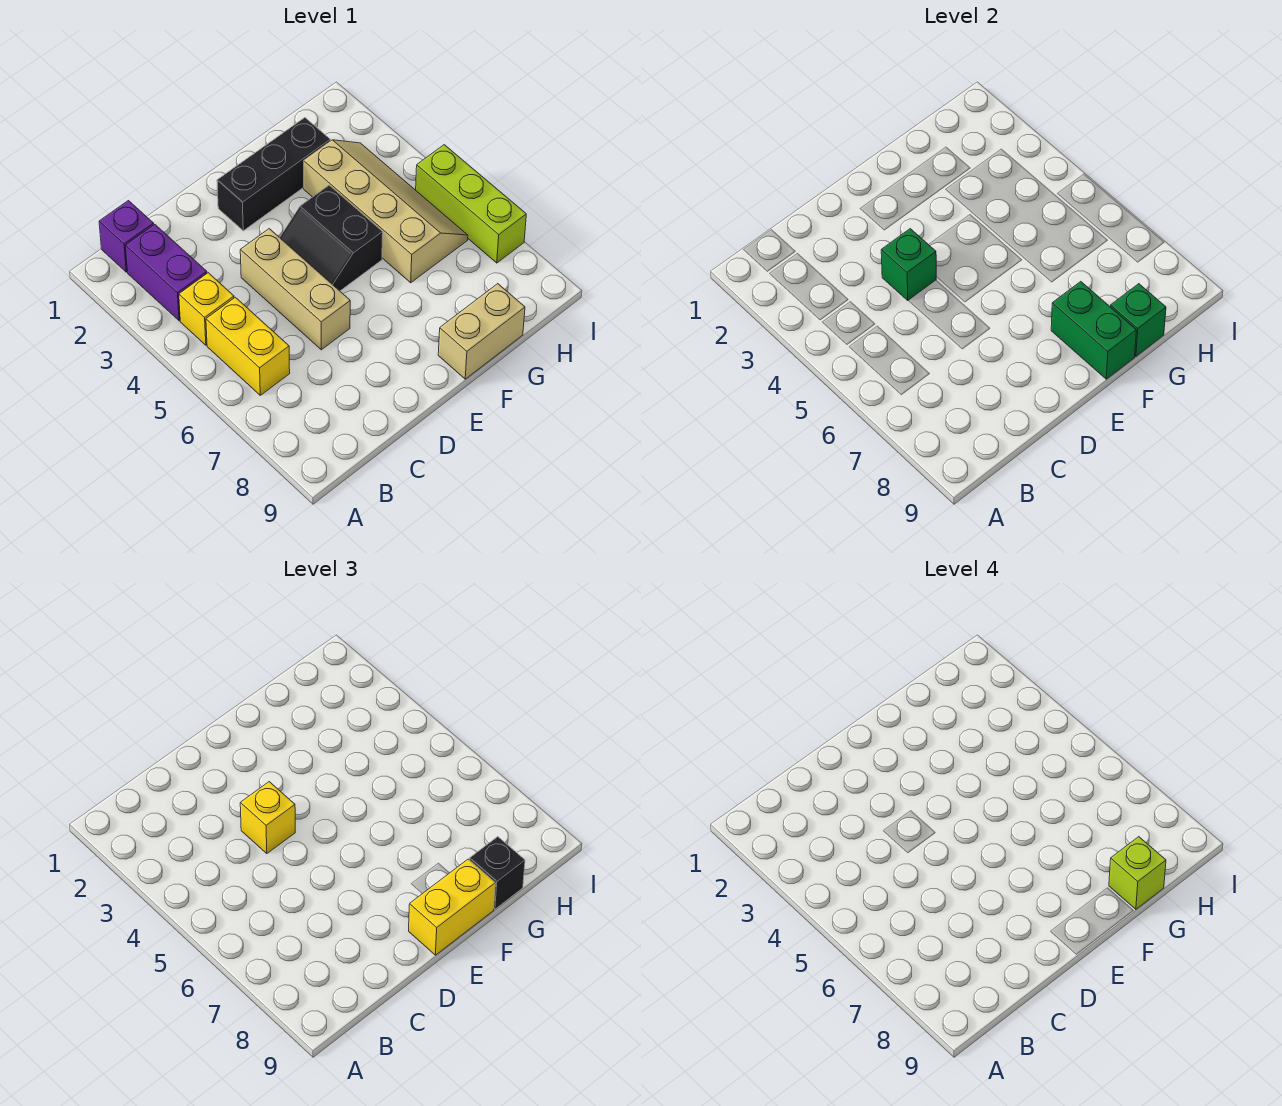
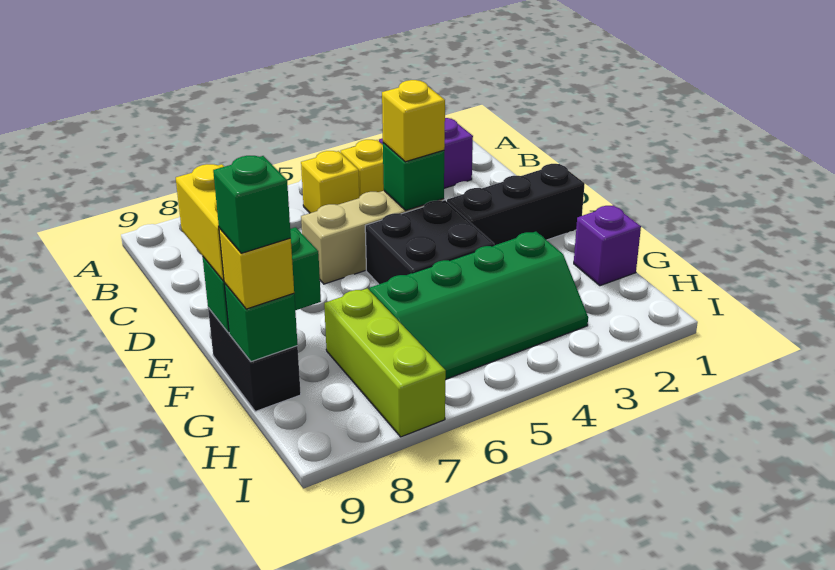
purple brick B1 level 1 -> purple brick G1 level 1
yellow brick B5:B6 level 1 -> yellow brick B5 level 1
black brick E2:G2 level 1 -> black brick E1:E3 level 1
black slope E4:F5 level 1 top F -> black brick E4:F5 level 1
tan brick F9:G9 level 1 -> black brick F9:G9 level 1
tan slope G3:H6 level 1 top G -> green slope G3:H6 level 1 top G
black brick G9 level 3 -> yellow brick G9 level 3
lime brick G9 level 4 -> green brick G9 level 4
lime brick I5:I7 level 1 -> lime brick G7:I7 level 1

